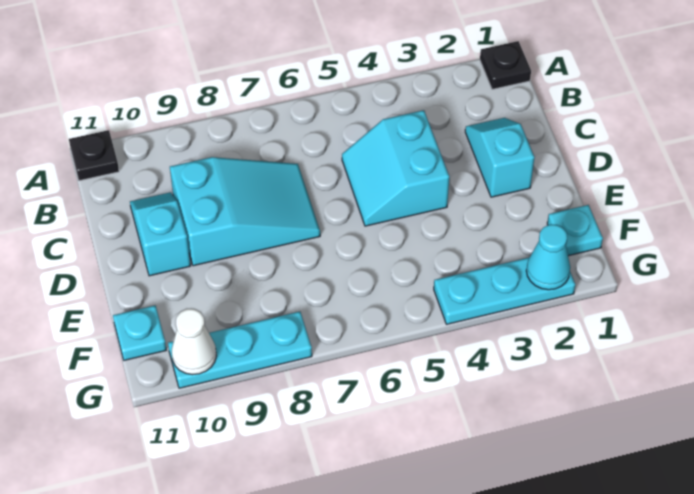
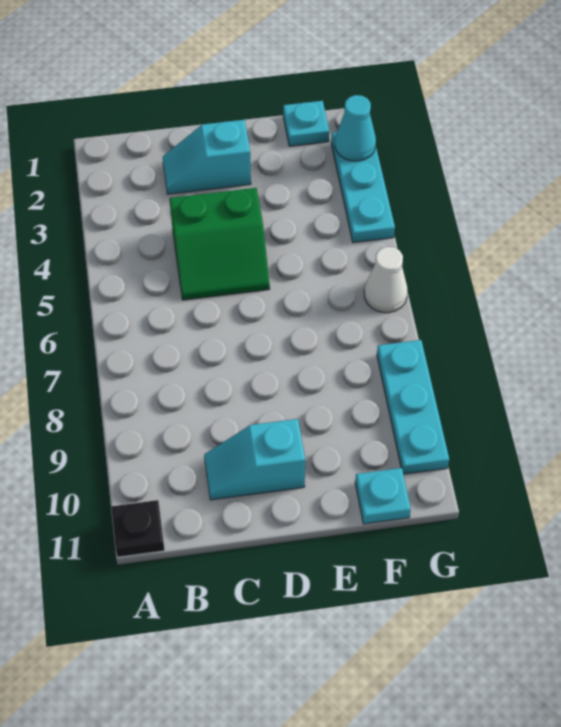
black plate A1 level 1 -> none
cyan slope C4:D5 level 1 top 4 -> green slope C4:D5 level 1 top 4
cyan slope C7:D9 level 1 top 9 -> none
white cone G10 level 2 -> white cone G6 level 1

